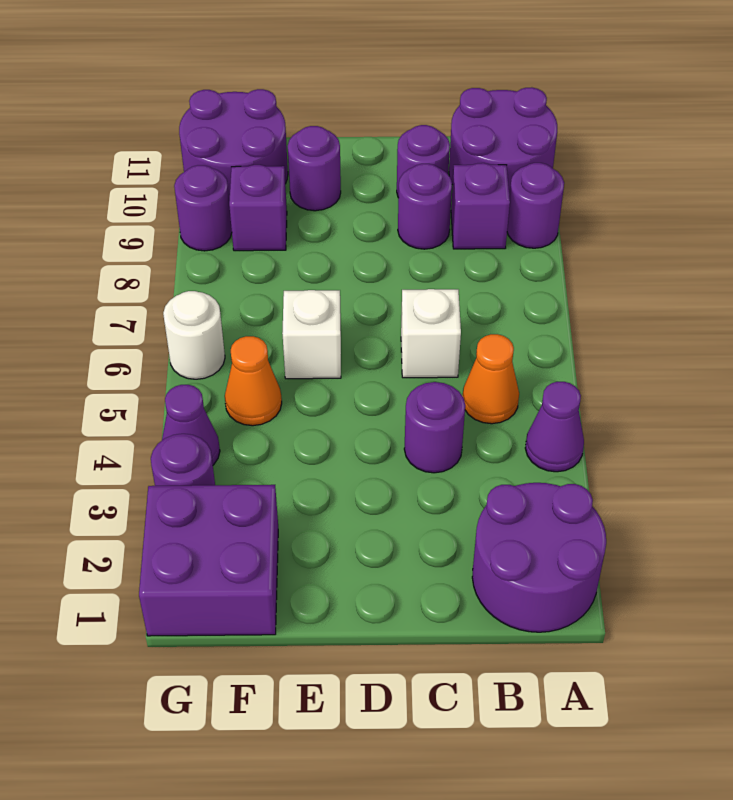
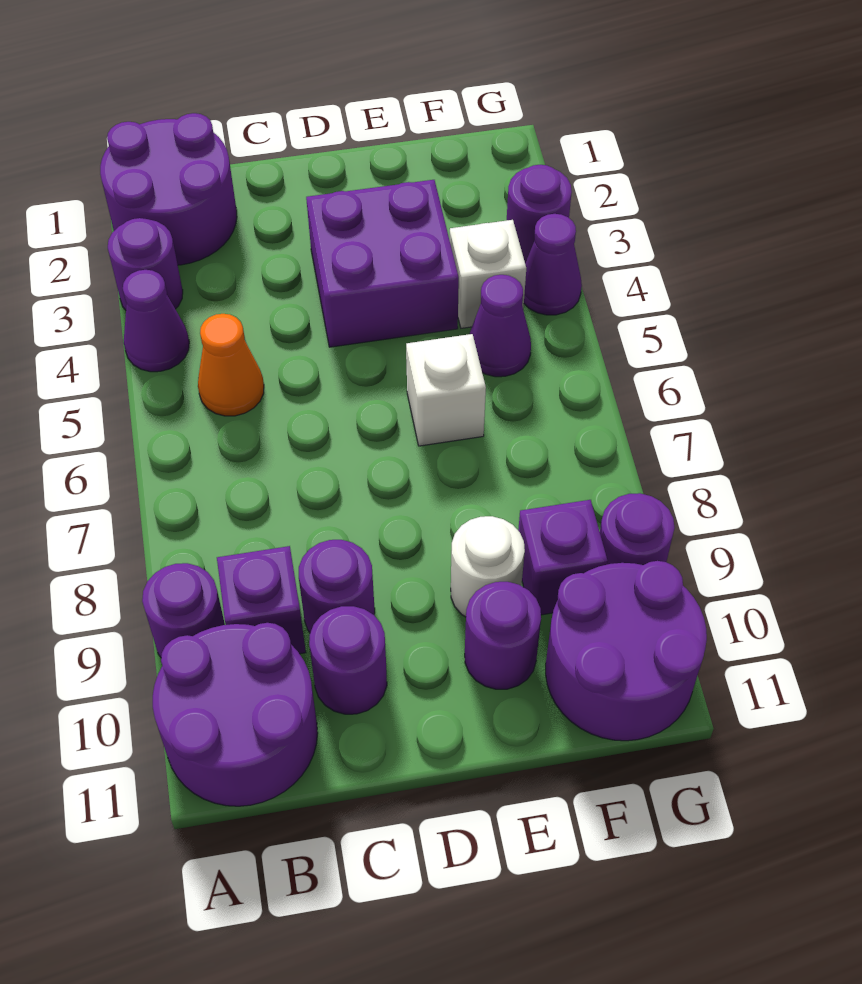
purple round brick C4 level 1 -> purple round brick A3 level 1
white brick C6 level 1 -> white brick F4 level 1
purple brick F1:G2 level 1 -> purple brick D3:E4 level 1
orange cone F5 level 1 -> purple cone F5 level 1
white round brick G6 level 1 -> white round brick E9 level 1

